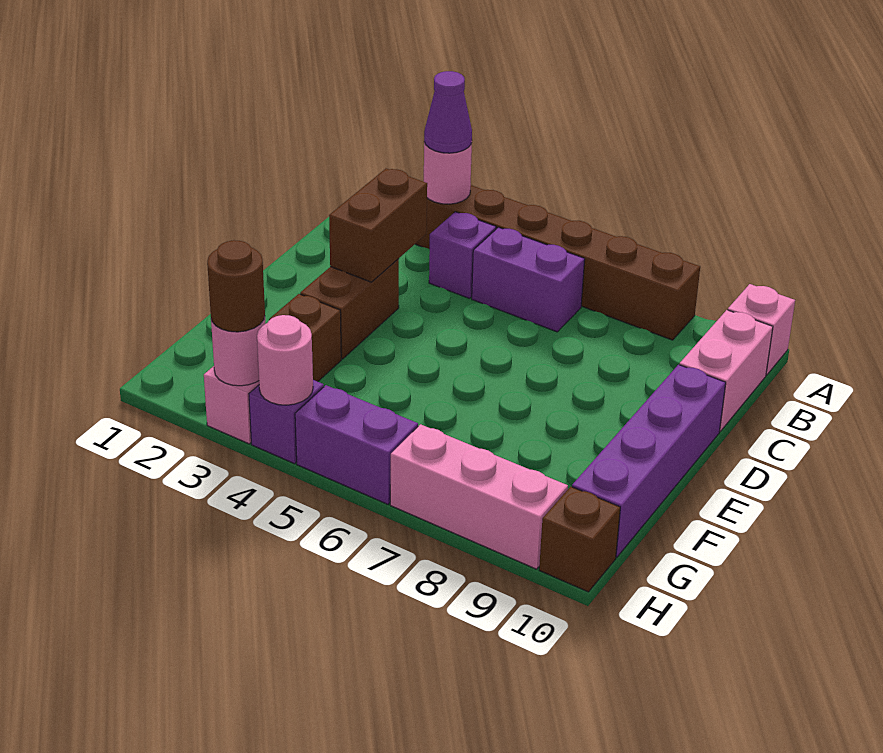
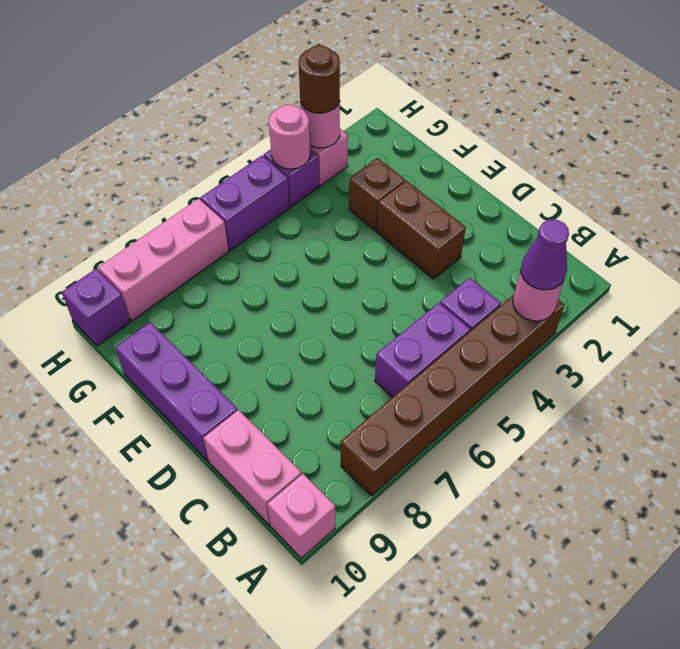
brown brick C3:D3 level 2 -> none
purple brick D10:G10 level 1 -> purple brick D10:F10 level 1
brown brick H10 level 1 -> purple brick H10 level 1

